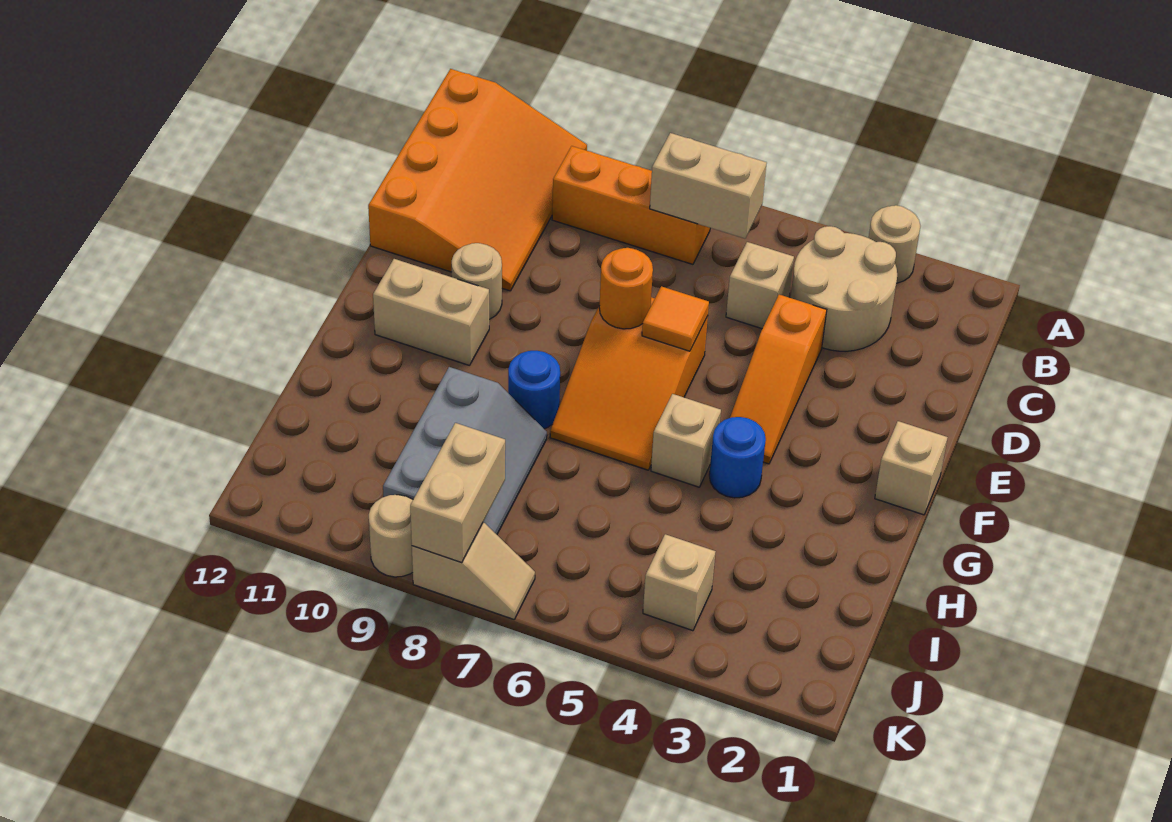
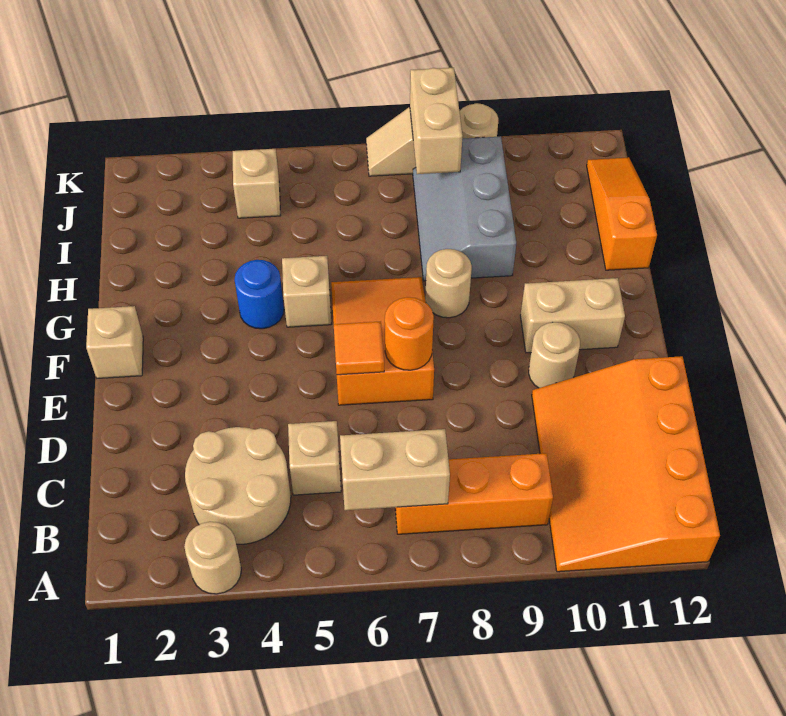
orange slope D4:F4 level 1 top D -> orange slope H12:J12 level 1 top H
blue round brick G8 level 1 -> tan round brick G8 level 1

